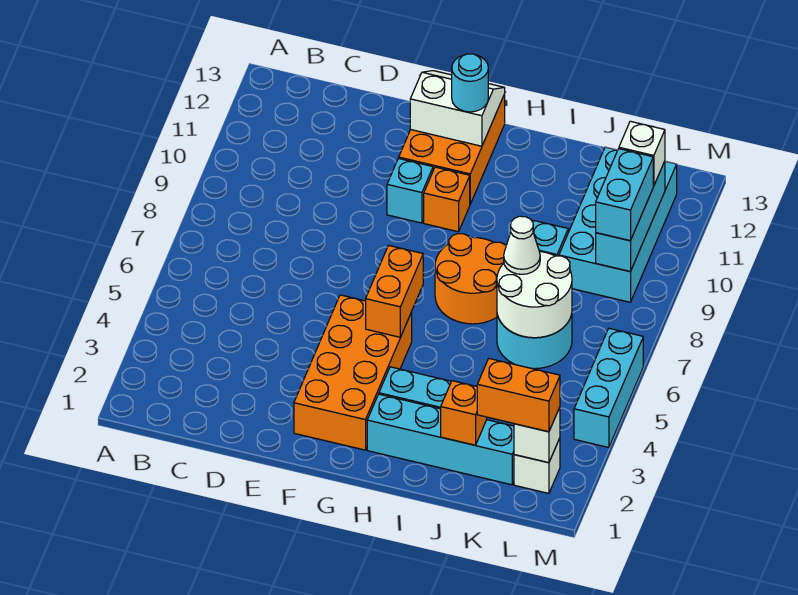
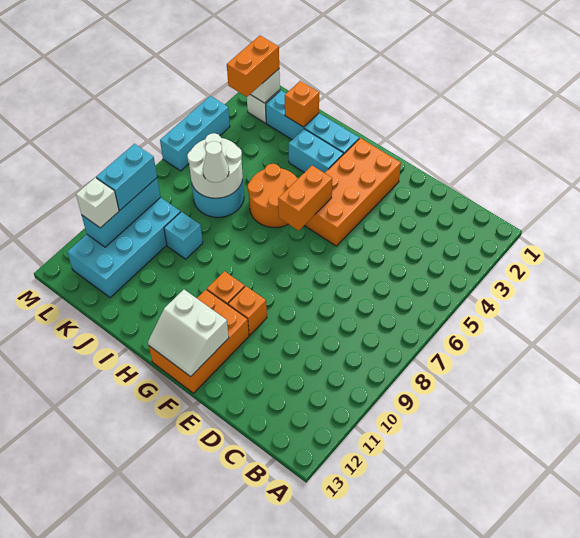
cyan brick F10 level 1 -> orange brick F10 level 1
cyan round brick G12 level 3 -> none
orange round brick H7:I8 level 1 -> orange round brick H5:I6 level 1
orange brick K2:L2 level 3 -> orange brick L2:L3 level 3

